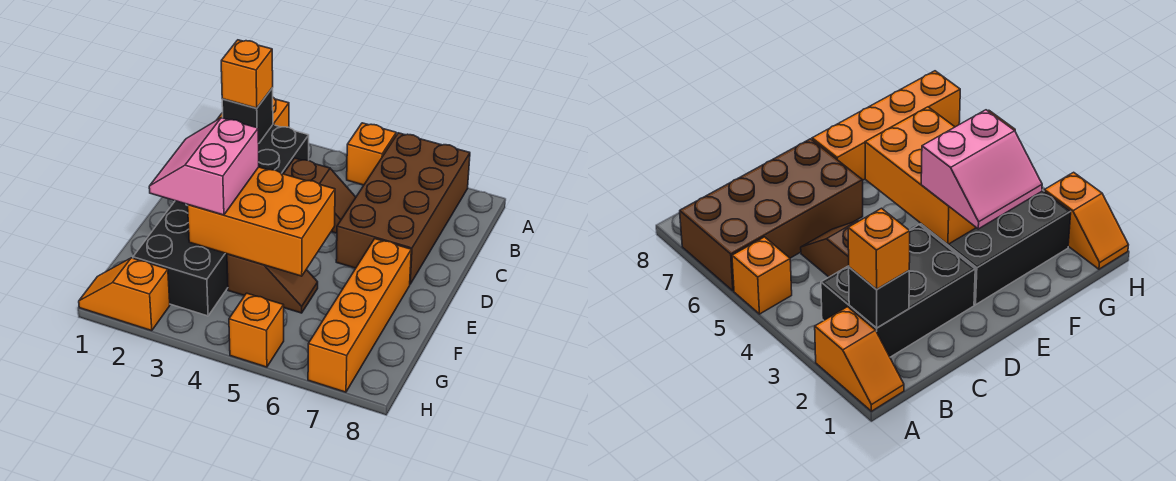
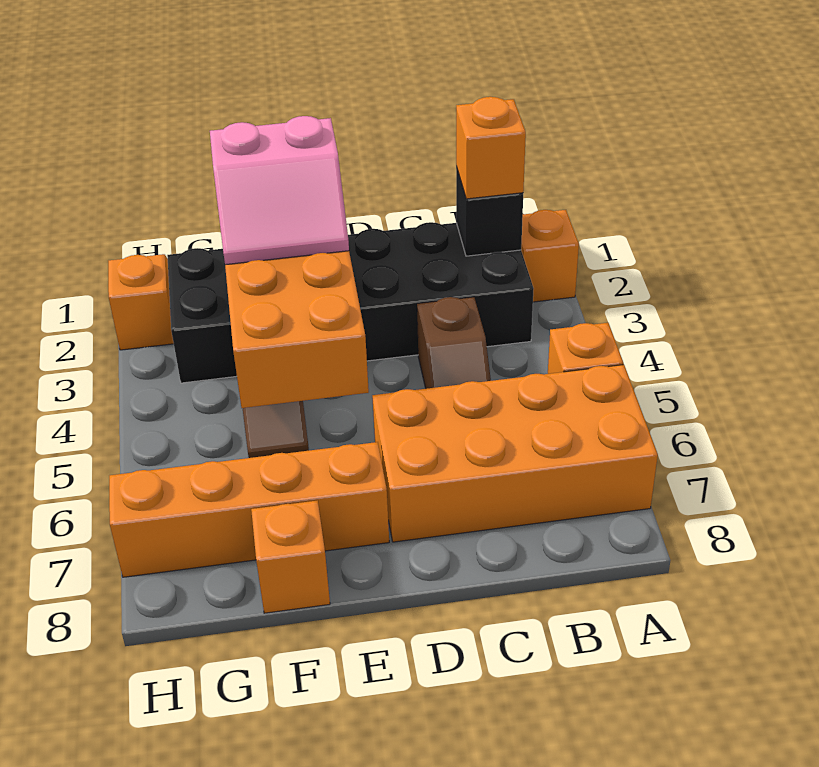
brown brick A6:D7 level 1 -> orange brick A6:D7 level 1
pink slope E2:F3 level 3 top 3 -> pink slope E2:F3 level 3 top 2
orange brick H5 level 1 -> orange brick F8 level 1

